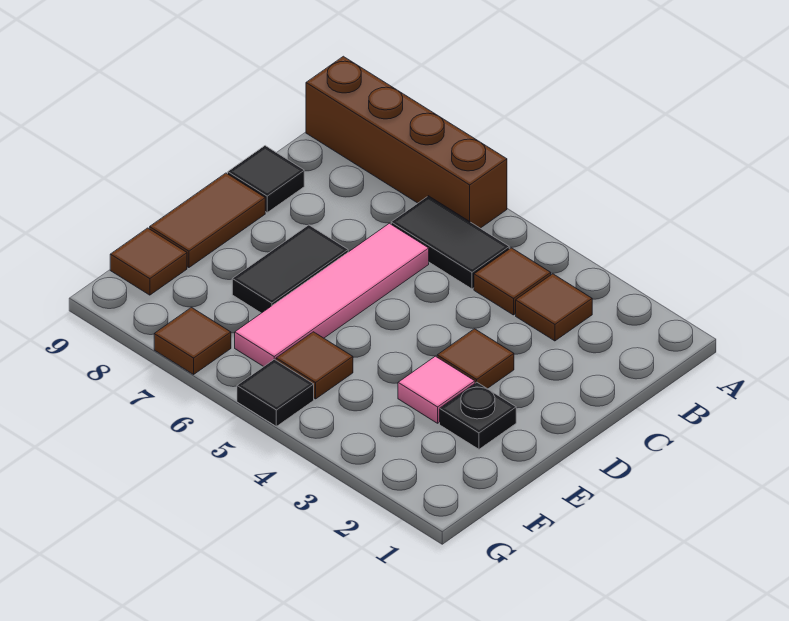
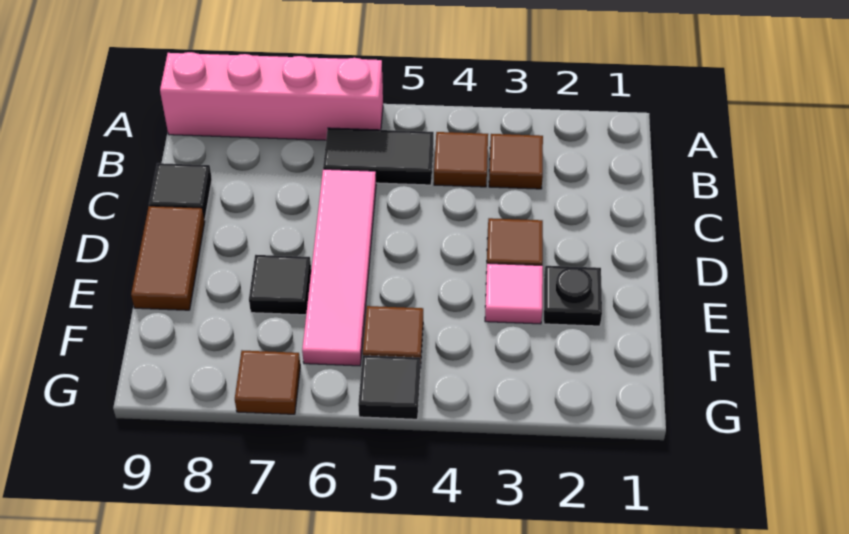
brown brick A6:A9 level 1 -> pink brick A6:A9 level 1
black tile D7:E7 level 1 -> black tile E7 level 1
brown tile F9 level 1 -> none

